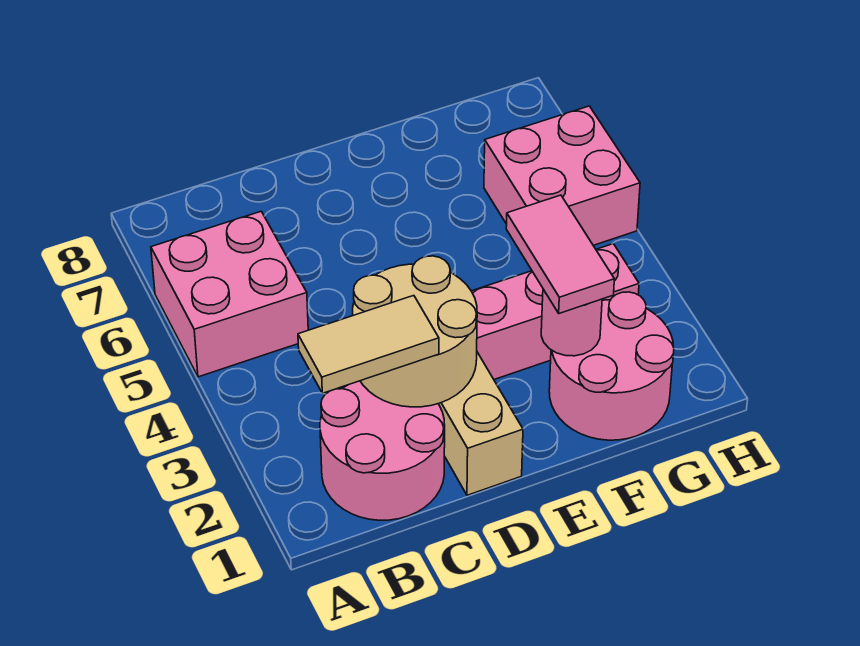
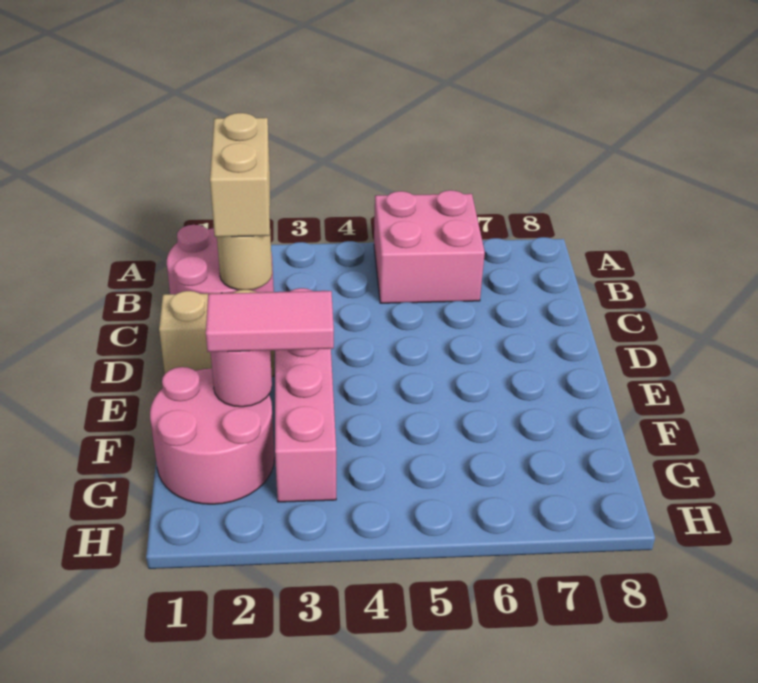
tan tile B2:C2 level 3 -> tan brick B2:C2 level 3
tan round brick C2:D3 level 2 -> tan round brick C2 level 2
pink brick G5:H6 level 1 -> none

